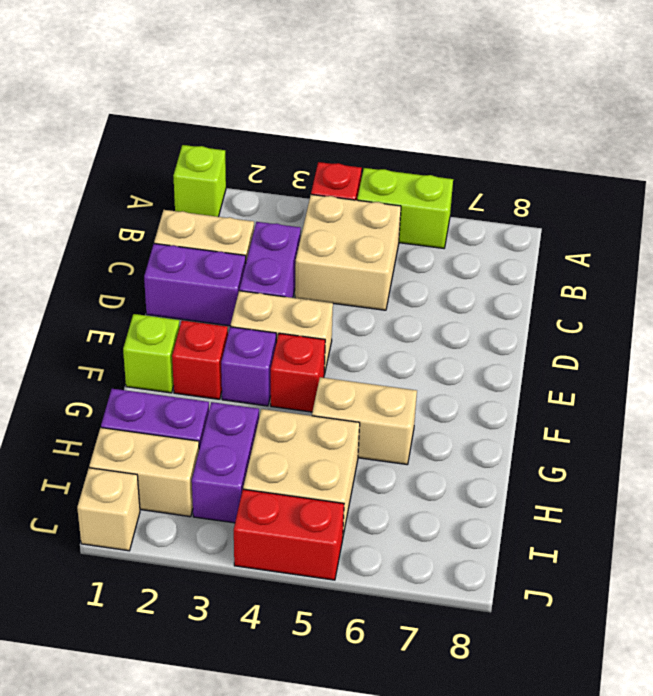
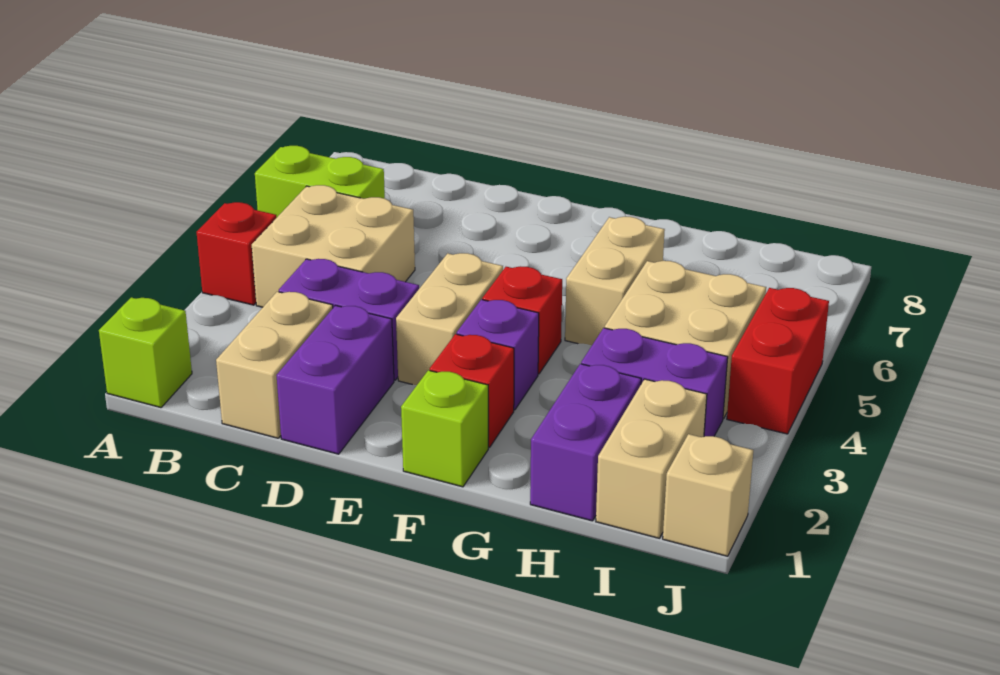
lime brick A5:A6 level 1 -> lime brick A6:B6 level 1

